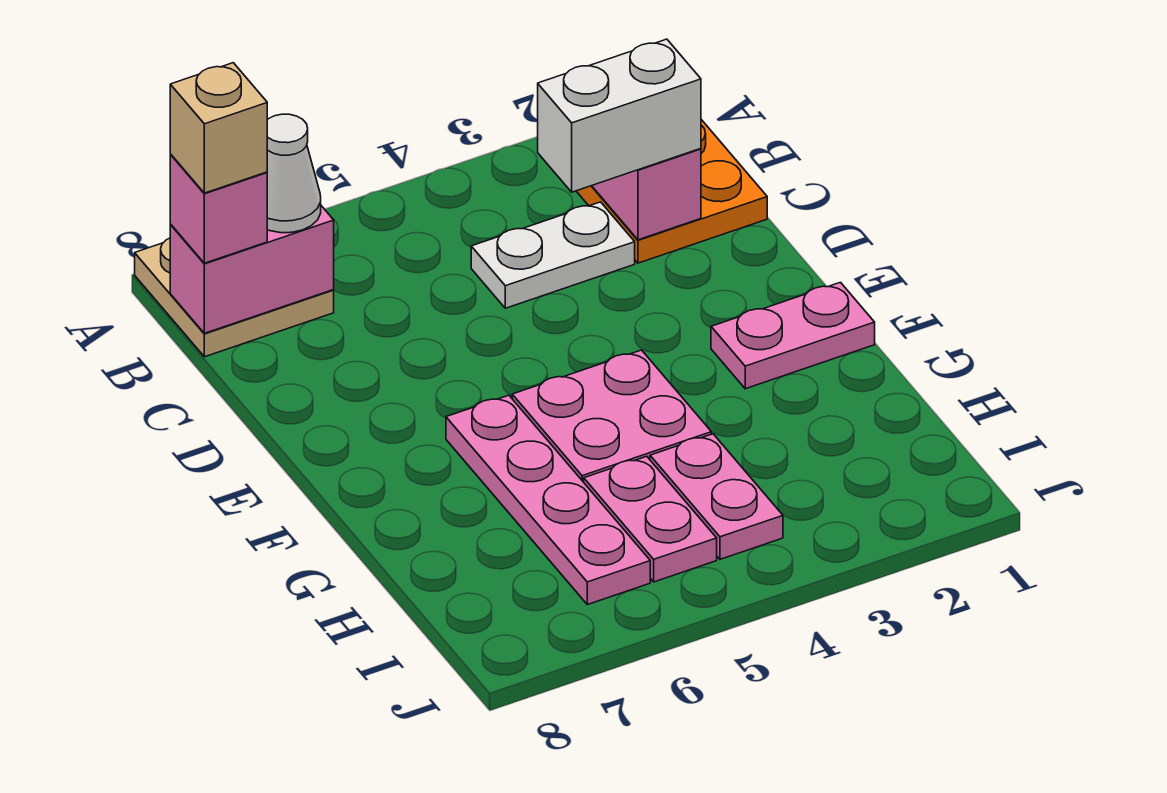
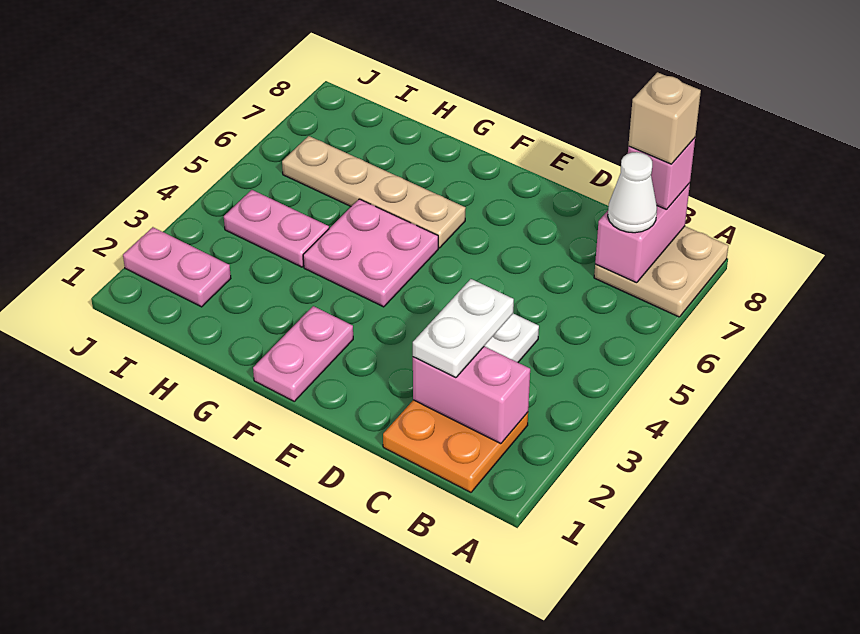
white brick C2:C3 level 3 -> white plate C2:C3 level 3
pink plate F6:I6 level 1 -> tan plate F6:I6 level 1
pink plate H5:I5 level 1 -> pink plate I2:J2 level 1

